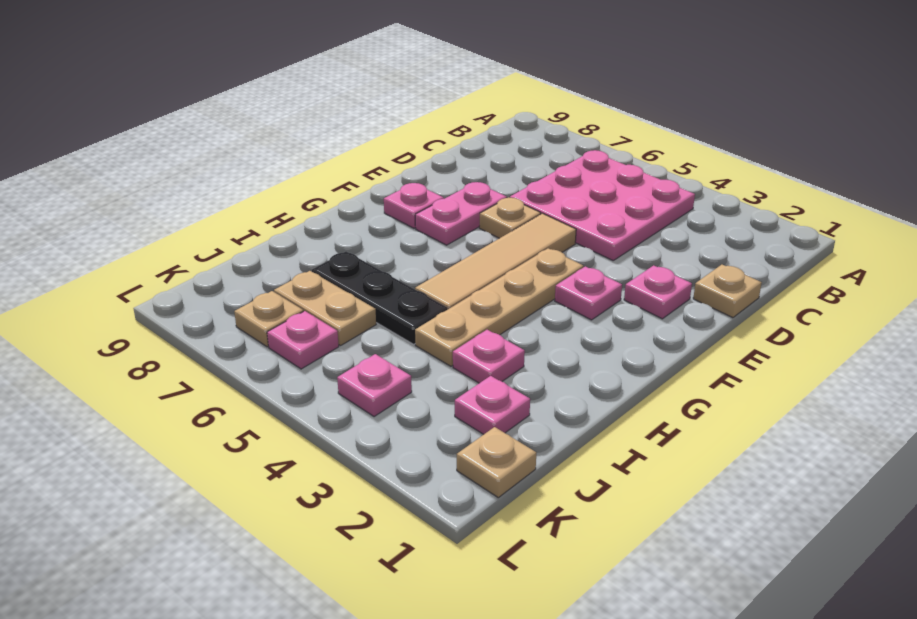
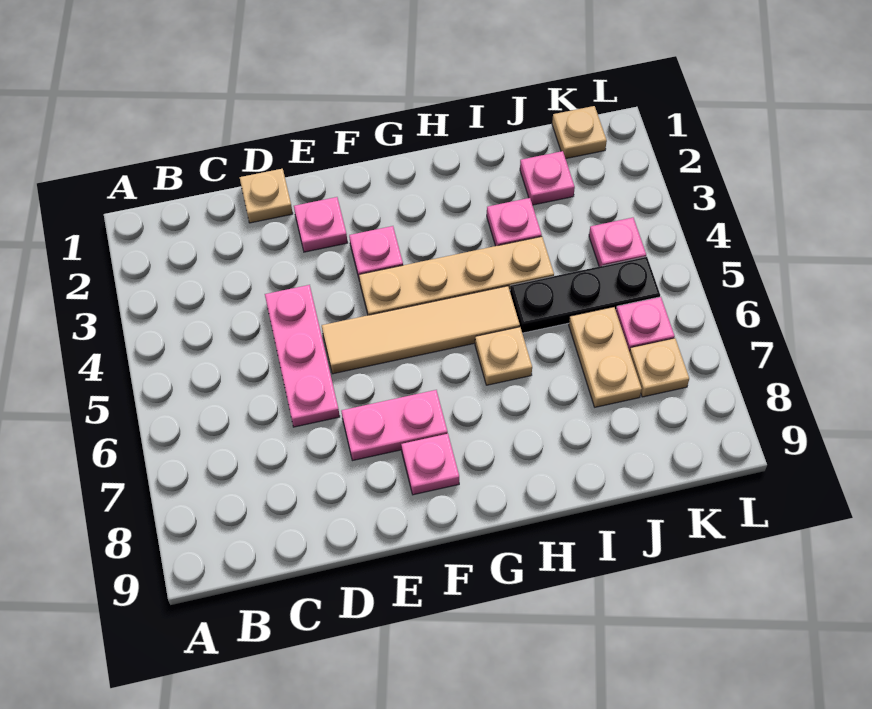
pink plate B4:D6 level 1 -> pink plate D4:D6 level 1
tan plate E6 level 1 -> tan plate H6 level 1
black plate I5:I7 level 1 -> black plate I5:K5 level 1

